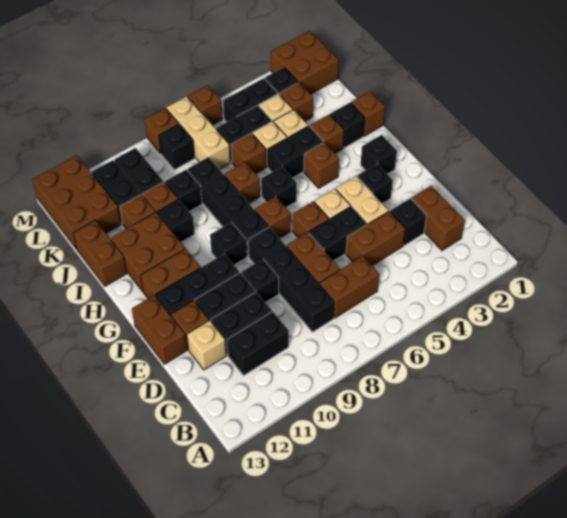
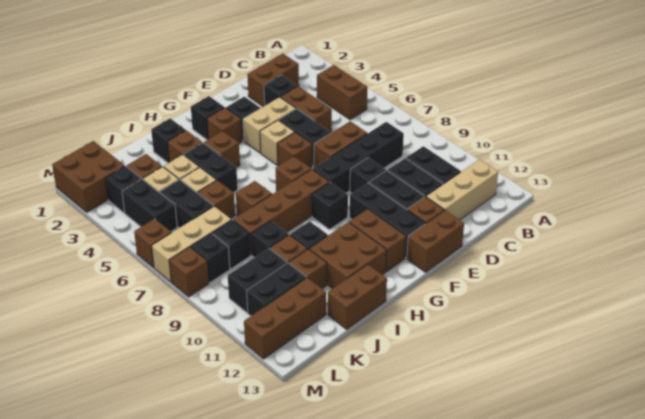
brown brick C6:C7 level 1 -> brown brick B4:B5 level 1
tan brick D12 level 1 -> tan brick B12:D12 level 1
black brick G8:J8 level 1 -> brown brick G8:J8 level 1
black brick H6 level 1 -> black brick K8 level 1
brown brick I1 level 1 -> brown brick G3 level 1
brown brick K12:M13 level 1 -> brown brick K12:M12 level 1

